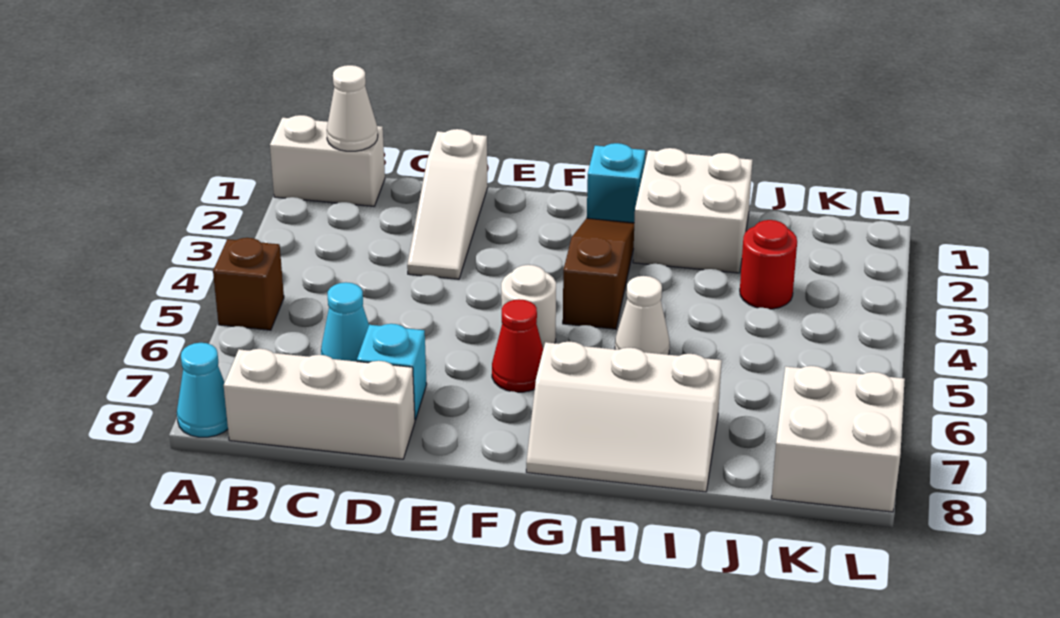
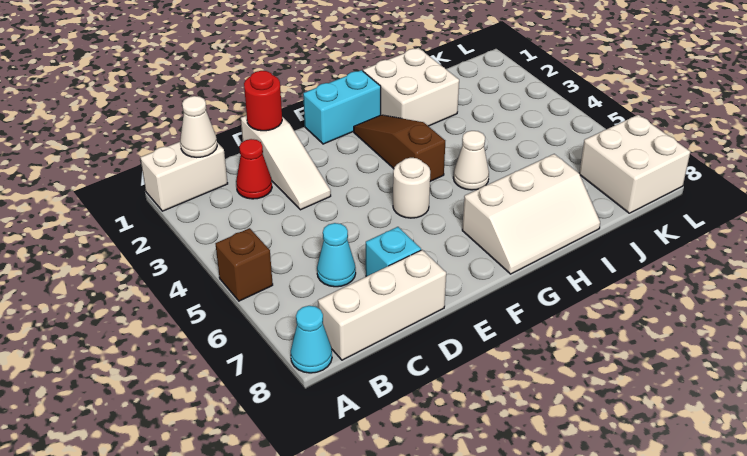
red cone F6 level 1 -> red cone C2 level 1
cyan brick G1 level 1 -> cyan brick F1:G1 level 1
red round brick J3 level 1 -> red round brick D1 level 2

